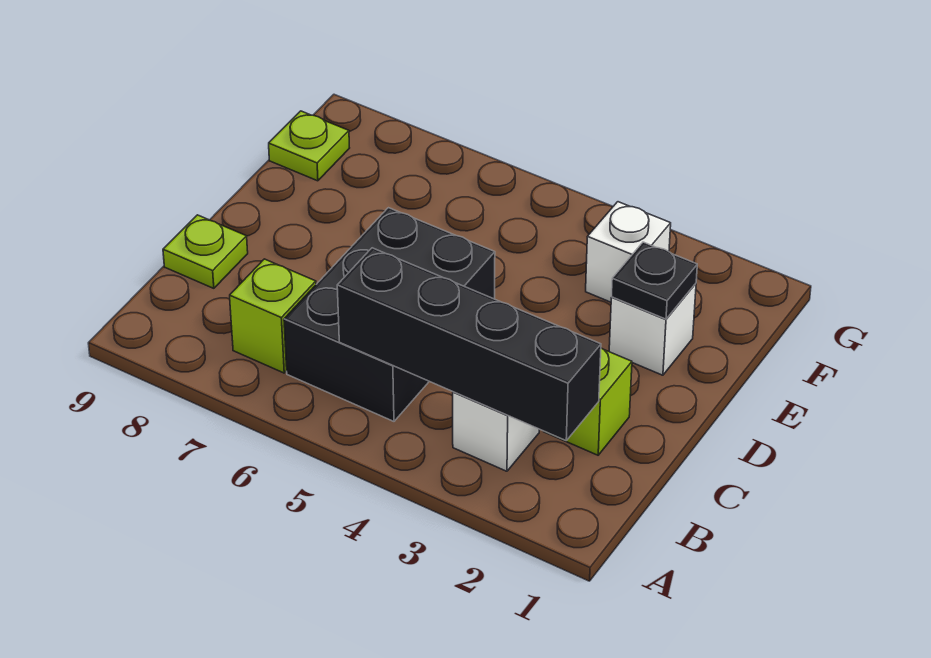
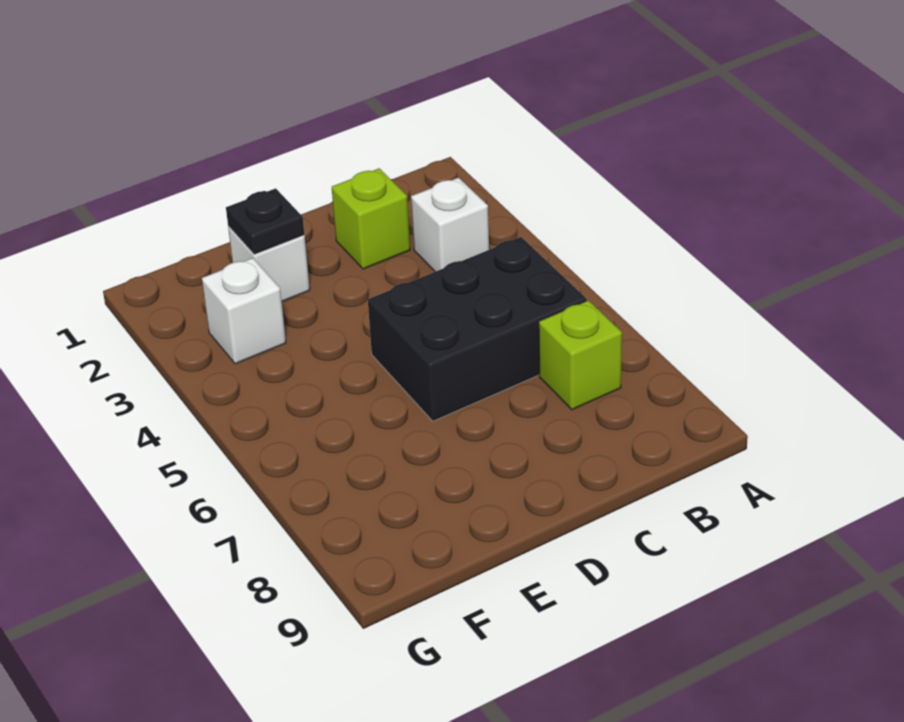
black brick B2:B5 level 2 -> none
lime plate C9 level 1 -> none
lime plate F9 level 1 -> none

